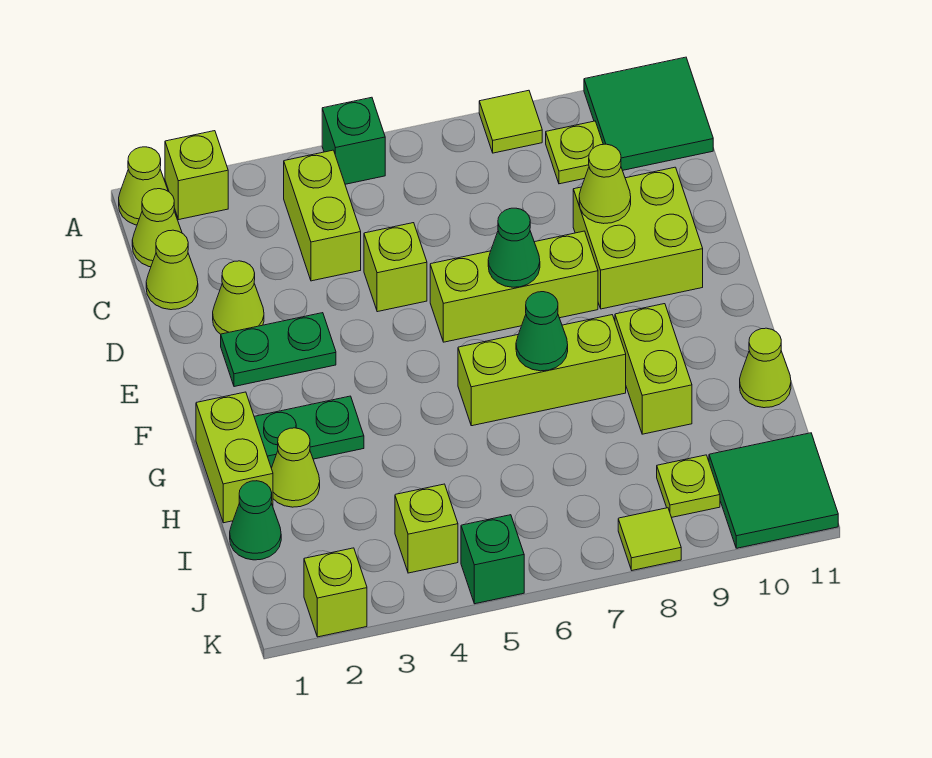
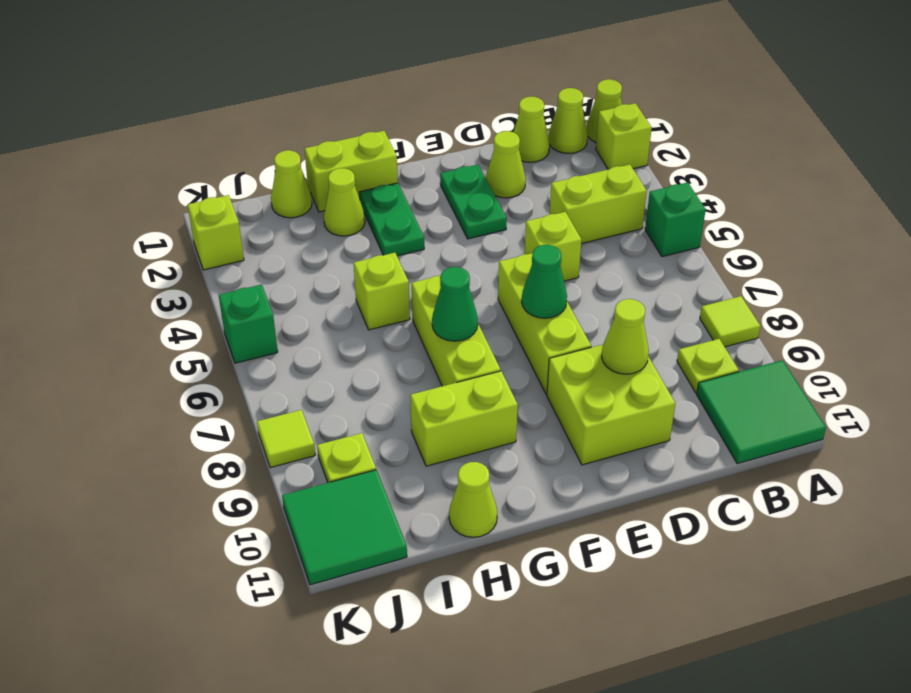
green cone I1 level 1 -> lime cone I1 level 1
lime brick J4 level 1 -> lime brick H5 level 1

